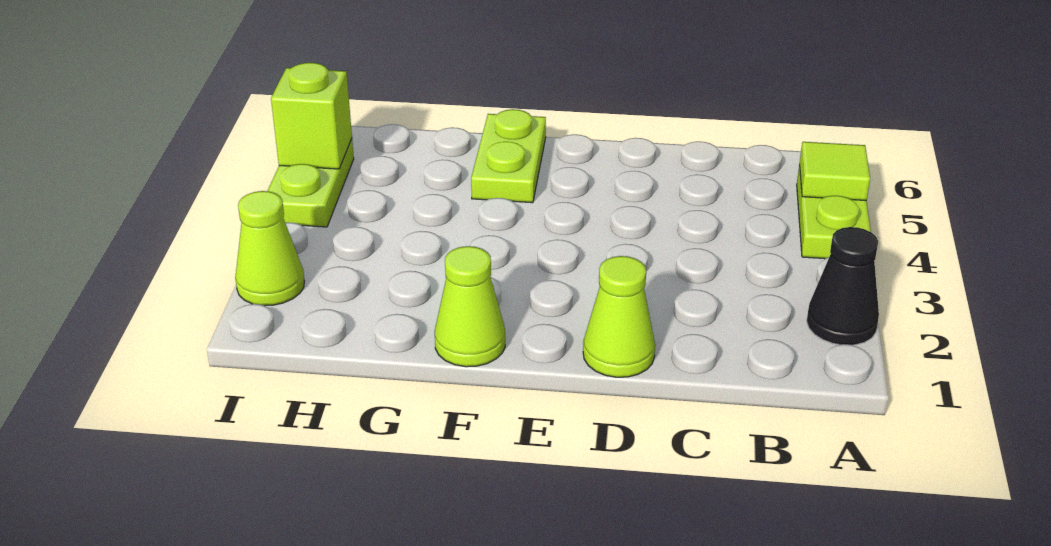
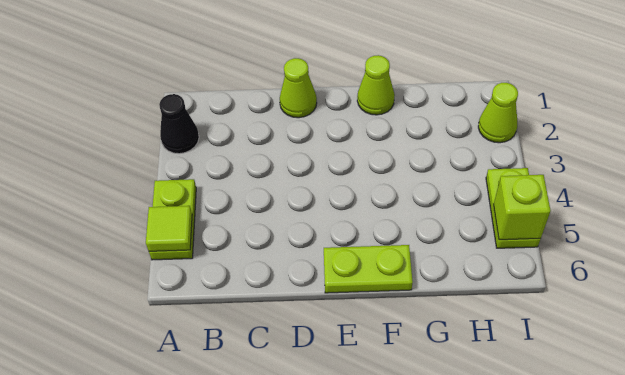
lime plate F5:F6 level 1 -> lime plate E6:F6 level 1

